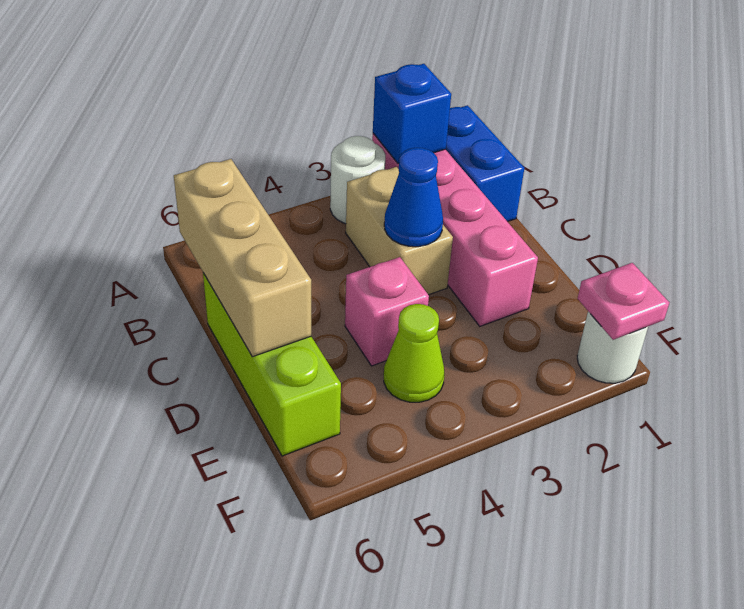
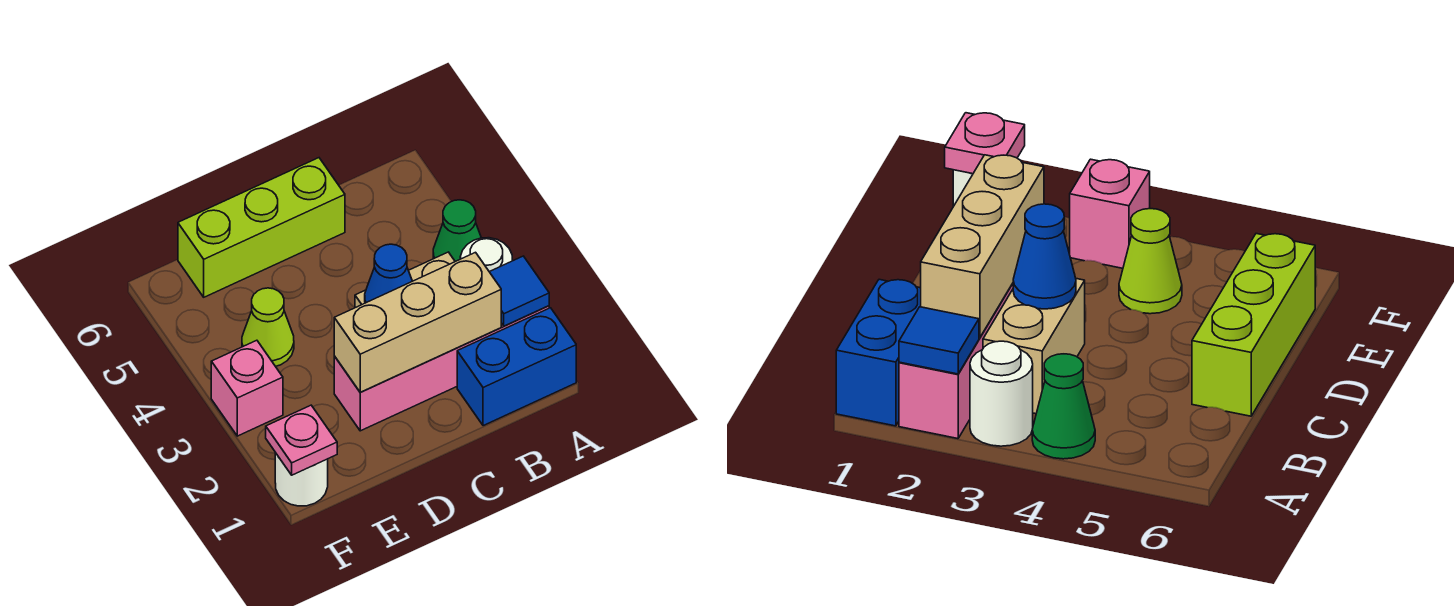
blue brick A2 level 2 -> blue tile A2 level 2
none -> green cone A4 level 1
tan brick B6:D6 level 2 -> tan brick B2:D2 level 2
pink brick D4 level 1 -> pink brick F3 level 1

